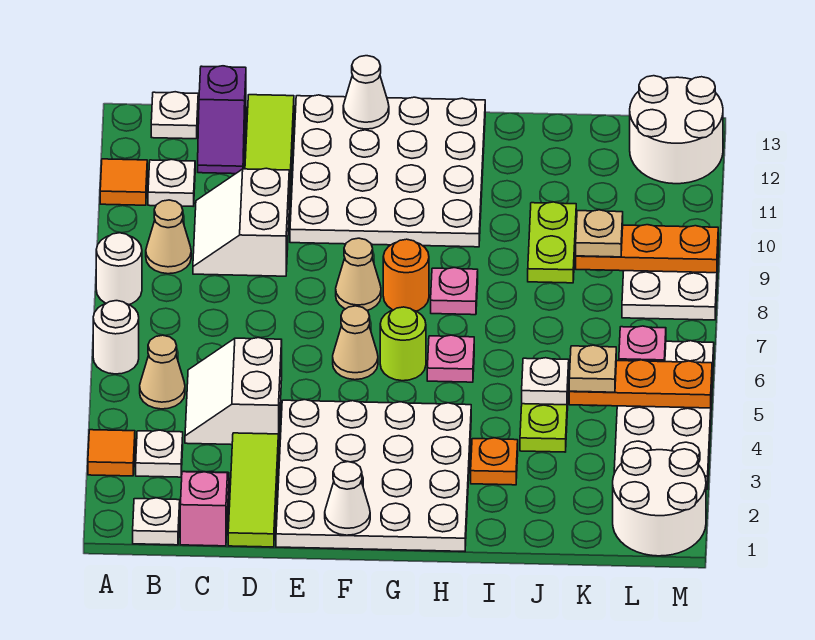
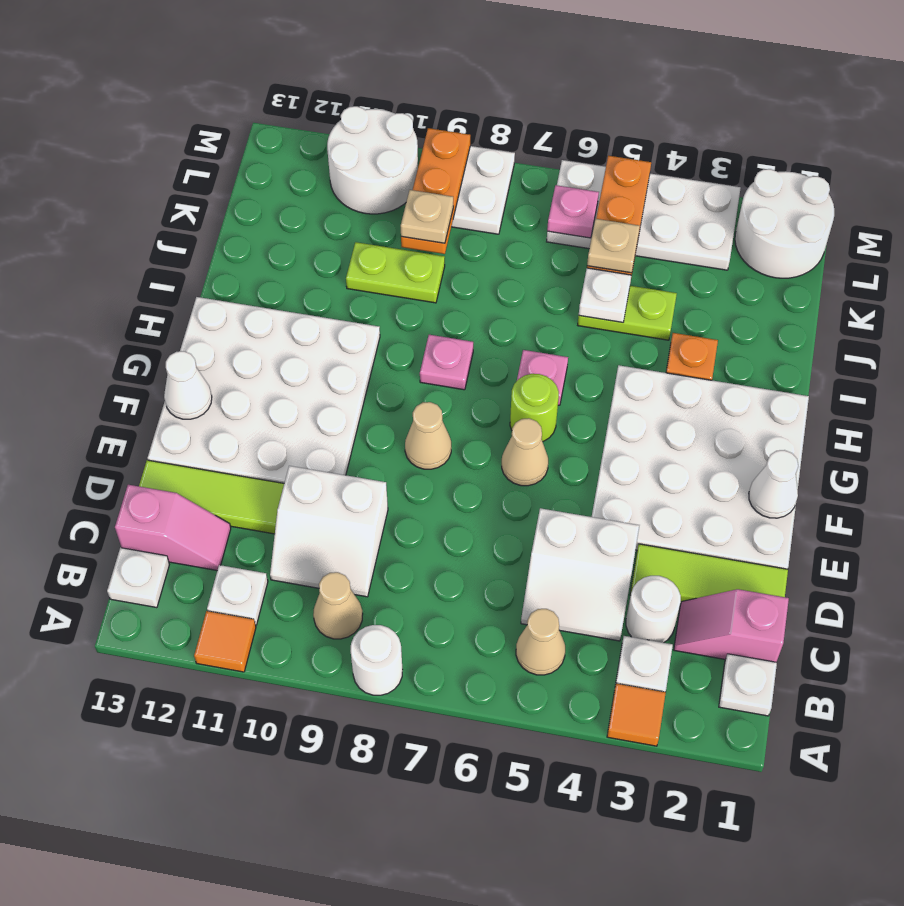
white round brick A6 level 1 -> white round brick C3 level 1
purple slope C12:C13 level 1 top 13 -> pink slope C12:C13 level 1 top 13
orange round brick G8 level 1 -> none
white round brick L12:M13 level 1 -> white round brick L10:M11 level 1

